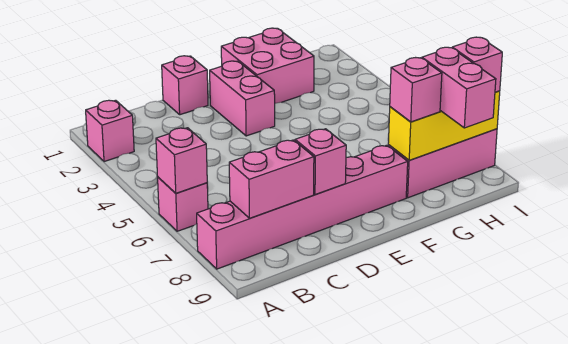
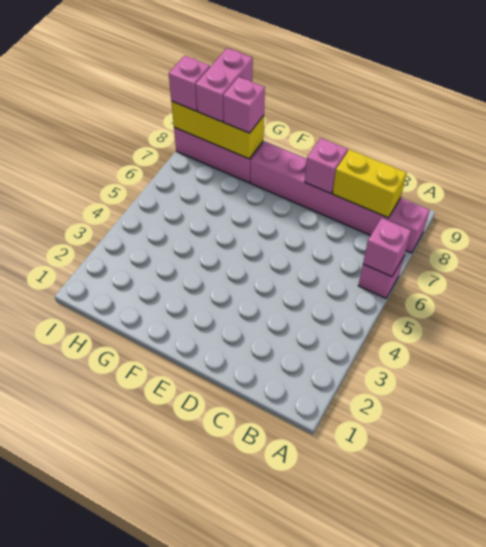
pink brick A2 level 1 -> none
pink brick B8:C8 level 2 -> yellow brick B8:C8 level 2
pink brick D1 level 1 -> none
pink brick E2:E3 level 1 -> none
pink brick F1:G2 level 1 -> none

